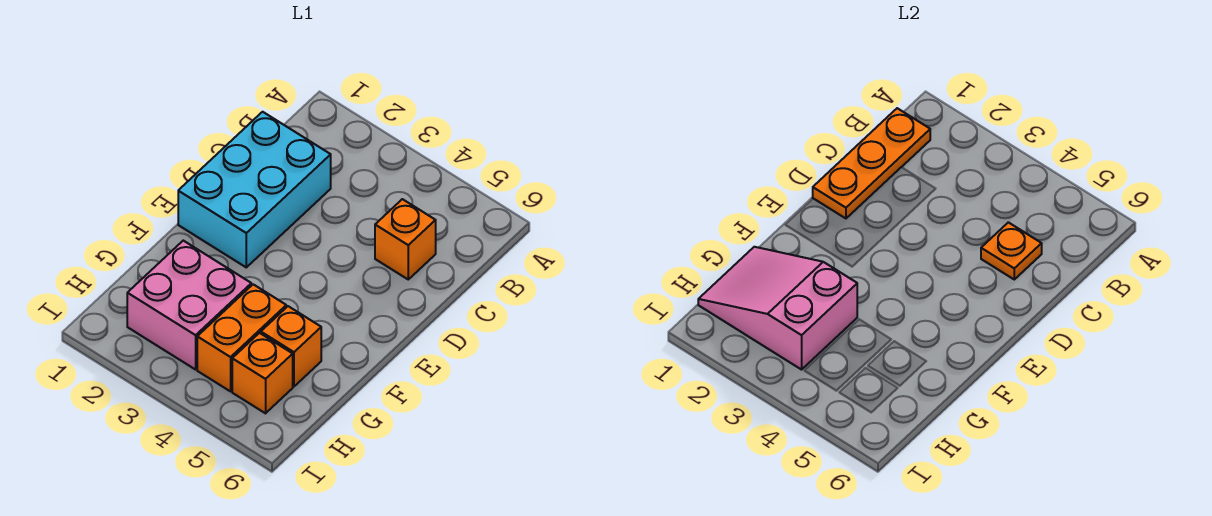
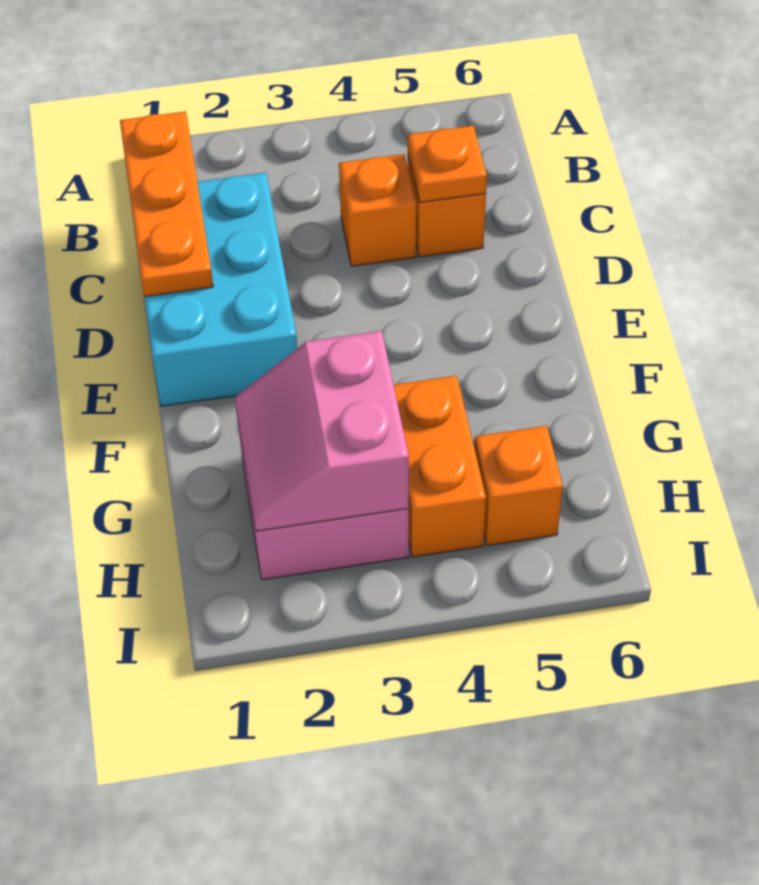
pink slope G1:H3 level 2 top 3 -> pink slope G2:H3 level 2 top 3
orange brick G5 level 1 -> orange brick C4 level 1

